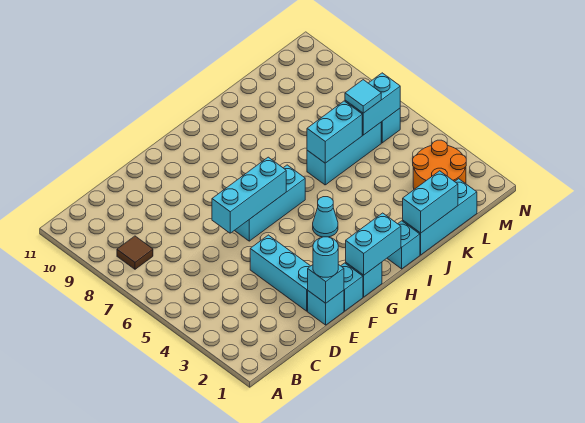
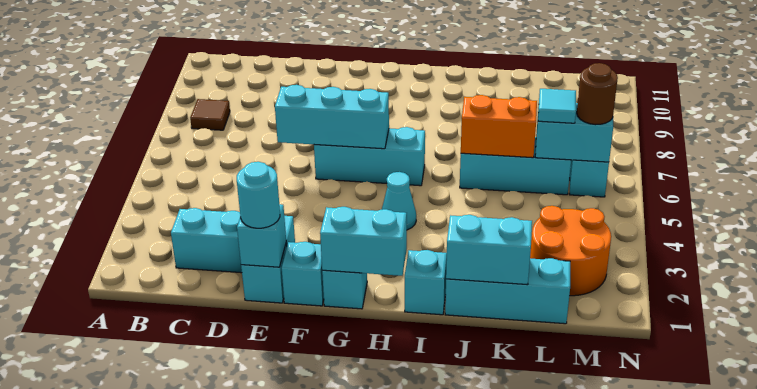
cyan brick E2:E4 level 1 -> cyan brick C2:E2 level 1
cyan brick J6:K6 level 2 -> orange brick J6:K6 level 2
none -> brown round brick M6 level 3

